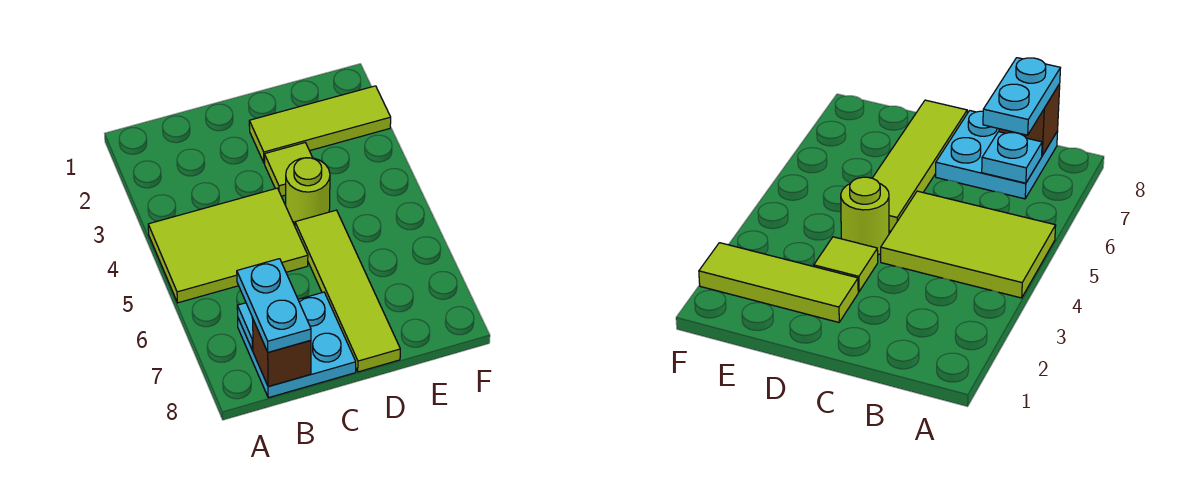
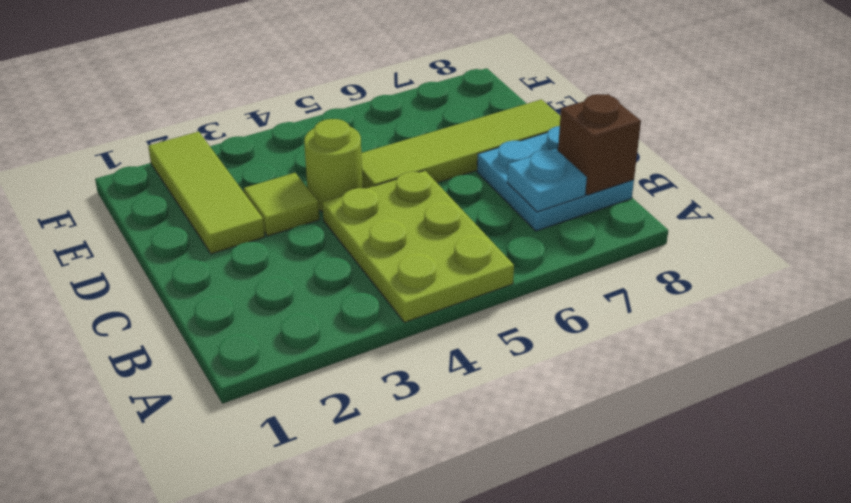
lime tile A4:C5 level 1 -> lime plate A4:C5 level 1
cyan plate B7:B8 level 3 -> none

